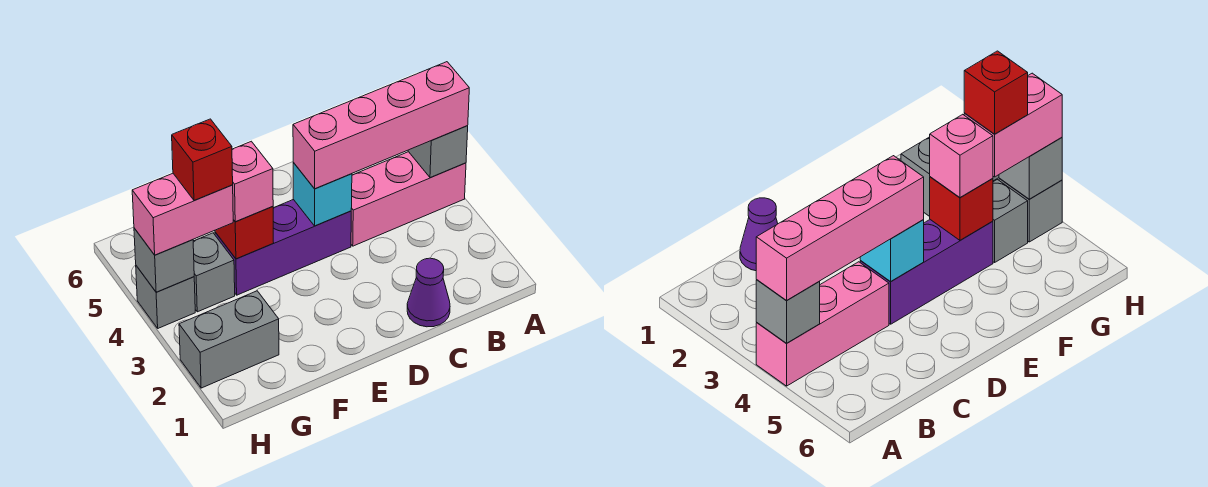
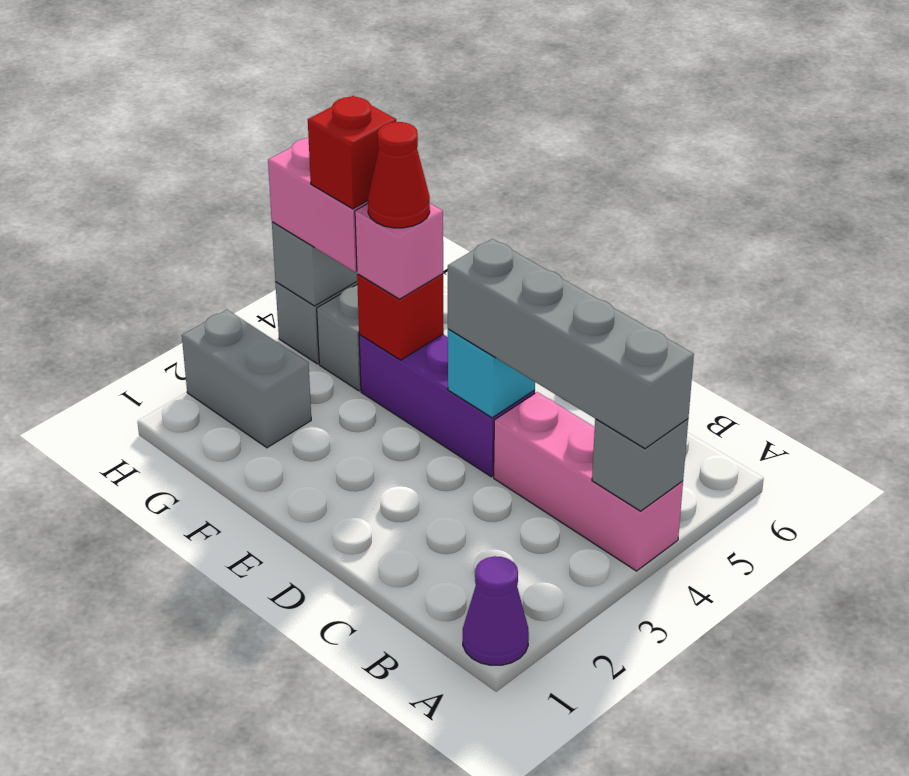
pink brick A4:D4 level 3 -> grey brick A4:D4 level 3
purple cone C1 level 1 -> purple cone A1 level 1
none -> red cone F4 level 4

